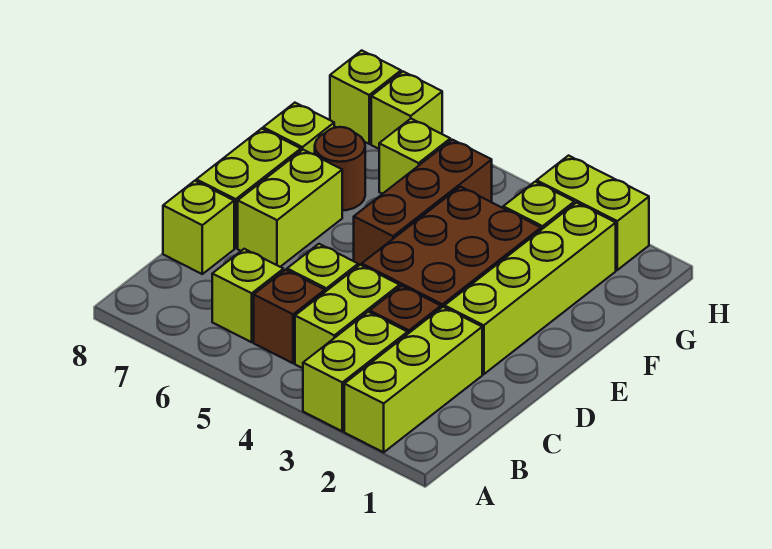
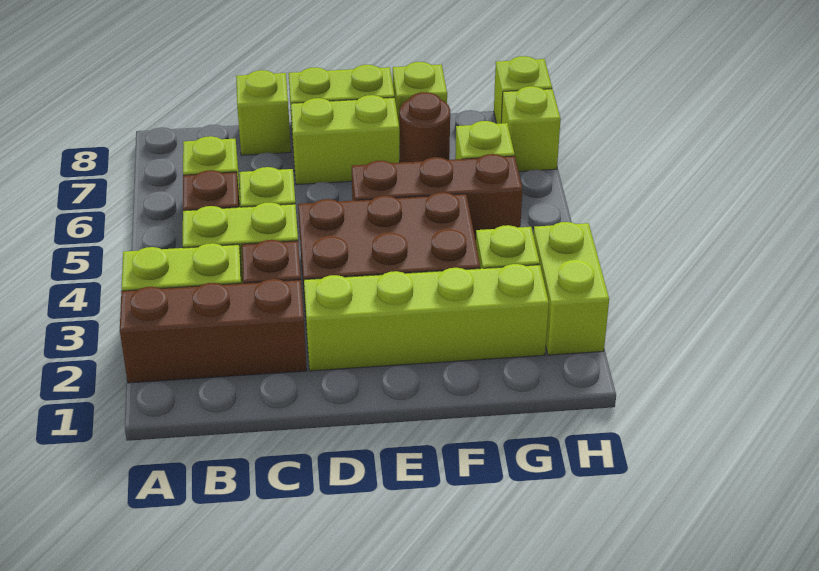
lime brick A2:C2 level 1 -> brown brick A2:C2 level 1

